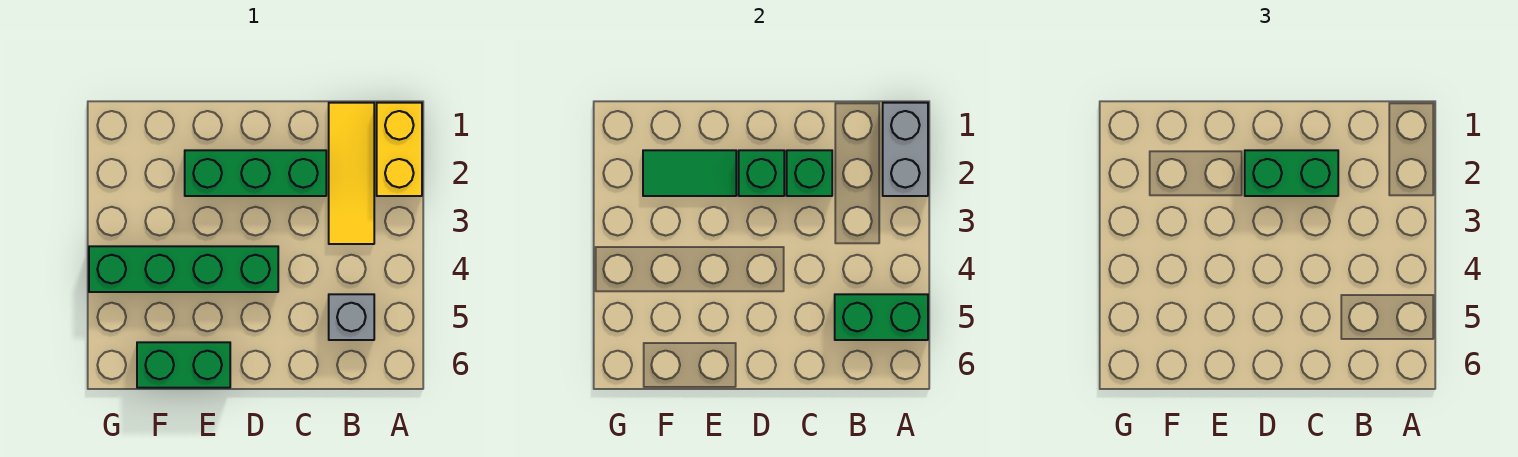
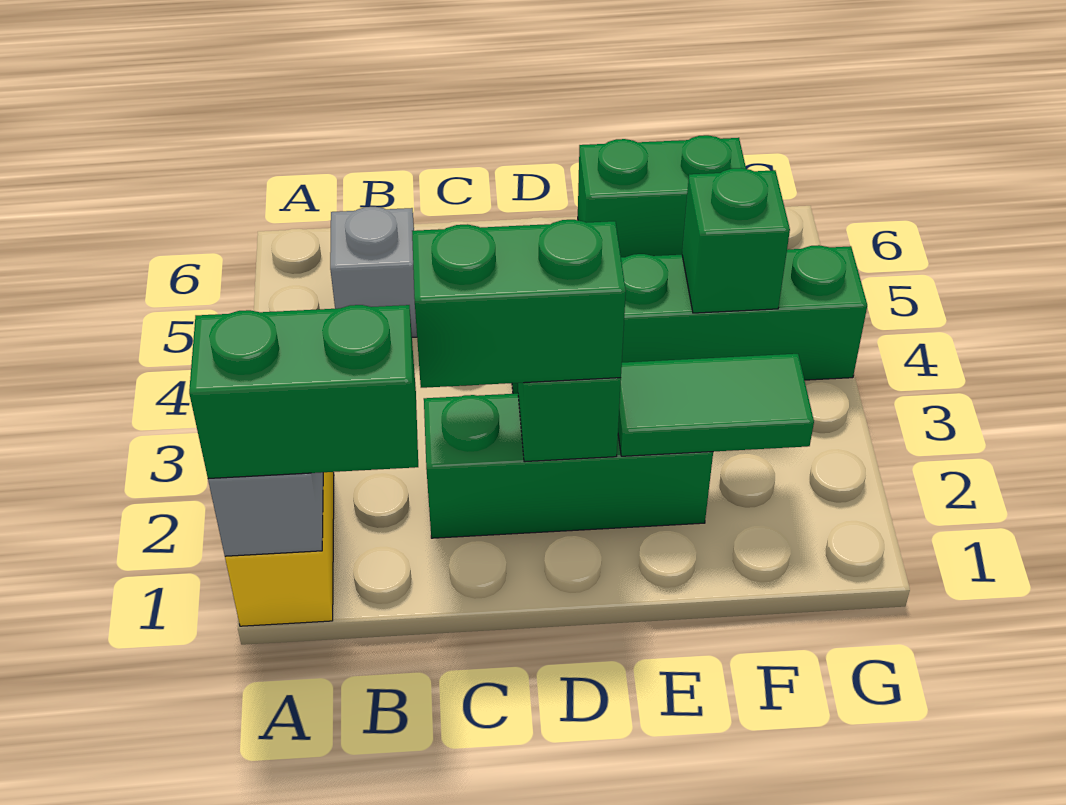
green brick A5:B5 level 2 -> green brick A1:B1 level 3
yellow tile B1:B3 level 1 -> none
green brick C2 level 2 -> green brick F4 level 2

